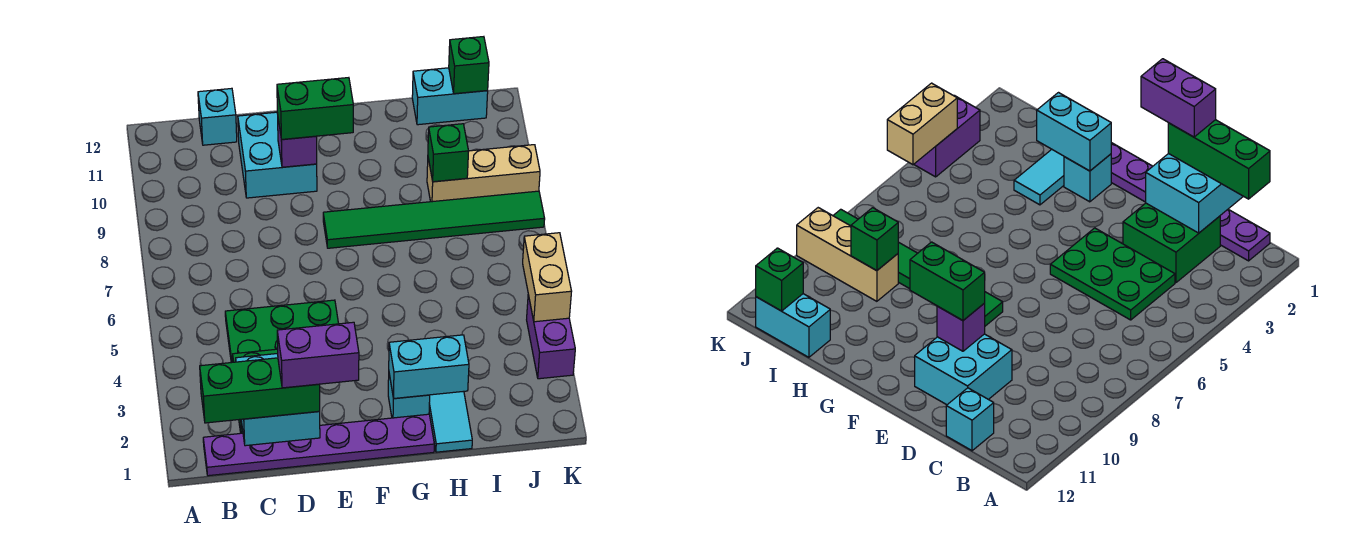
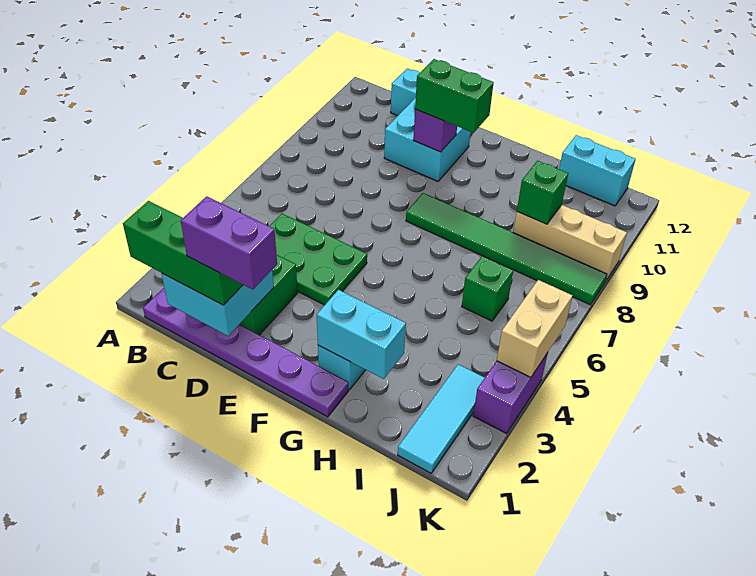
cyan tile H1:H3 level 1 -> cyan tile J1:J3 level 1
green brick J12 level 2 -> green brick I6 level 1

